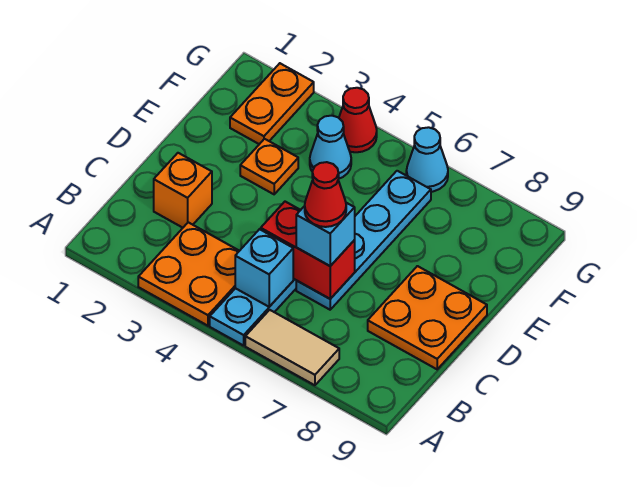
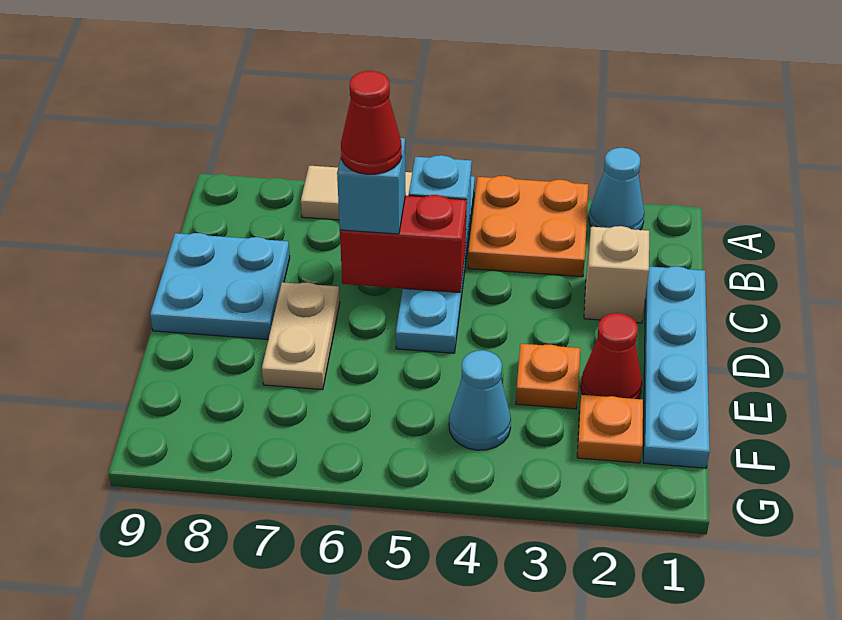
orange brick C2 level 1 -> tan brick C2 level 1
cyan plate C6:F6 level 1 -> cyan plate C1:F1 level 1
orange plate C8:D9 level 1 -> cyan plate C8:D9 level 1
none -> tan plate D7:E7 level 1
orange plate F2:G2 level 1 -> orange plate F2 level 1
red cone G4 level 1 -> red cone E2 level 1
cyan cone G6 level 1 -> cyan cone A2 level 1

